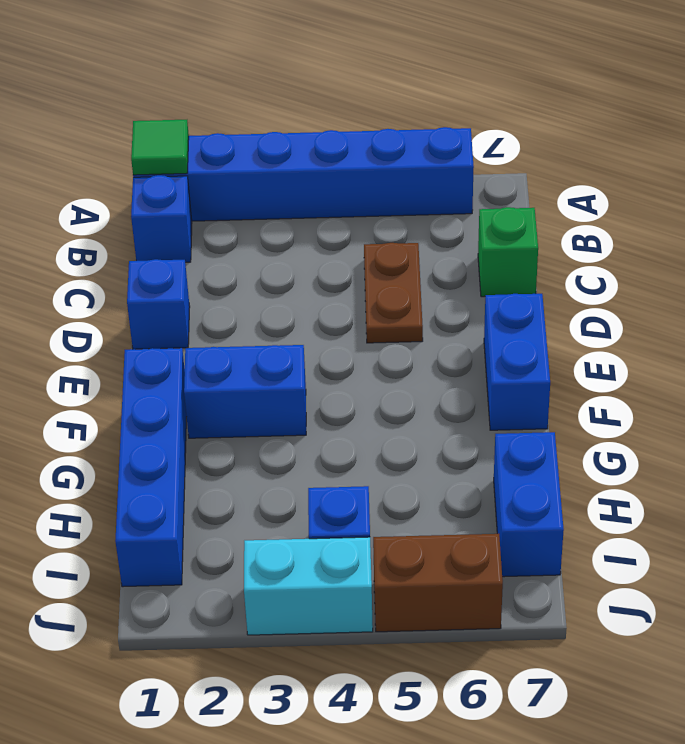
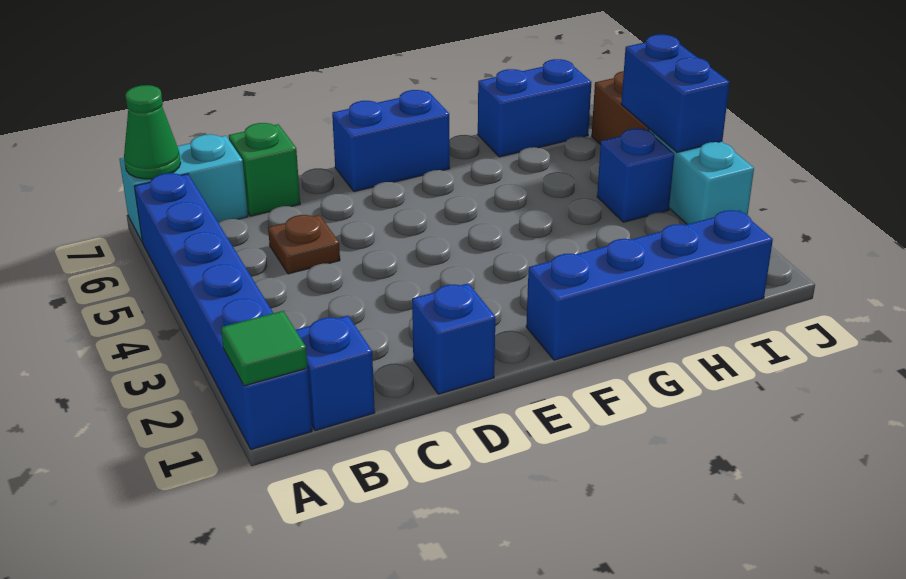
none -> cyan brick A7:B7 level 1
none -> green cone A7 level 2
brown plate C5:D5 level 1 -> brown plate C5 level 1
blue brick F2:F3 level 1 -> blue brick J4:J5 level 2

